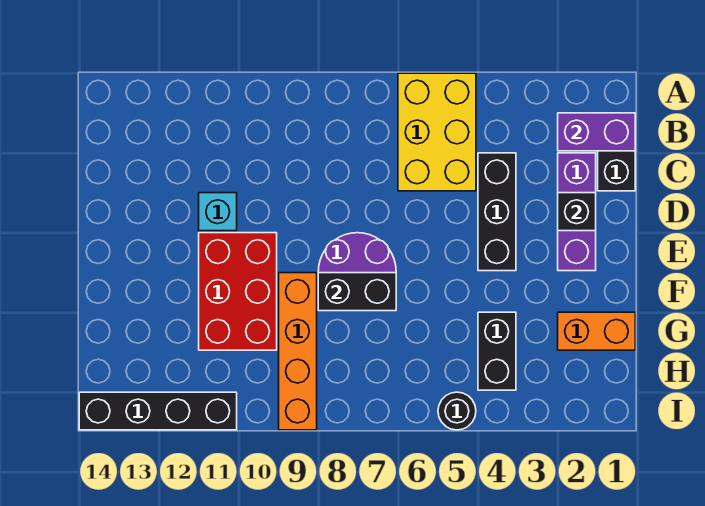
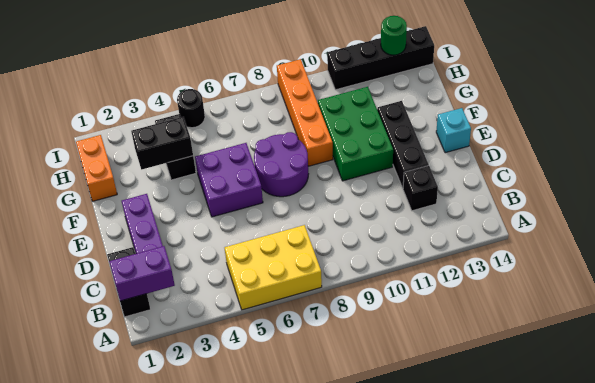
yellow brick A5:C6 level 1 -> yellow brick A5:B7 level 1
black brick C4:E4 level 1 -> black brick D12:F12 level 1
black brick D2 level 2 -> black brick C12 level 1
cyan brick D11 level 1 -> cyan brick E14 level 1
none -> purple brick E5:F6 level 1
red brick E10:G11 level 1 -> green brick E10:G11 level 1
black brick F7:F8 level 2 -> black brick G3:G4 level 2
orange brick G1:G2 level 1 -> orange brick G1:H1 level 1
none -> green round brick I13 level 2

